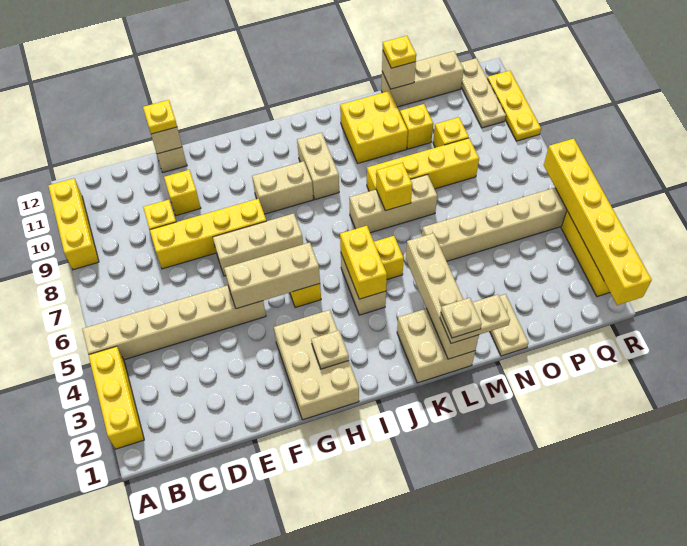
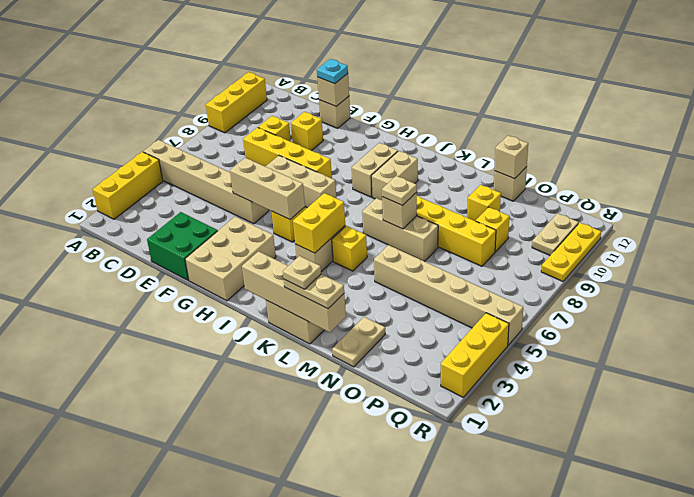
none -> green brick E1:F2 level 1
yellow plate E12 level 3 -> cyan plate E12 level 3
tan plate H2 level 2 -> tan plate L7 level 3
tan brick H9:I9 level 1 -> tan brick I9:I10 level 1
tan brick L1:L4 level 2 -> tan brick J1:M1 level 2
yellow brick L7 level 2 -> tan brick L7 level 2
yellow brick L10:M11 level 1 -> none
tan brick N12:P12 level 1 -> tan brick N12 level 1
yellow plate N12 level 3 -> none
tan plate Q10:Q12 level 1 -> tan plate Q10:Q11 level 1
yellow brick R1:R6 level 2 -> none

